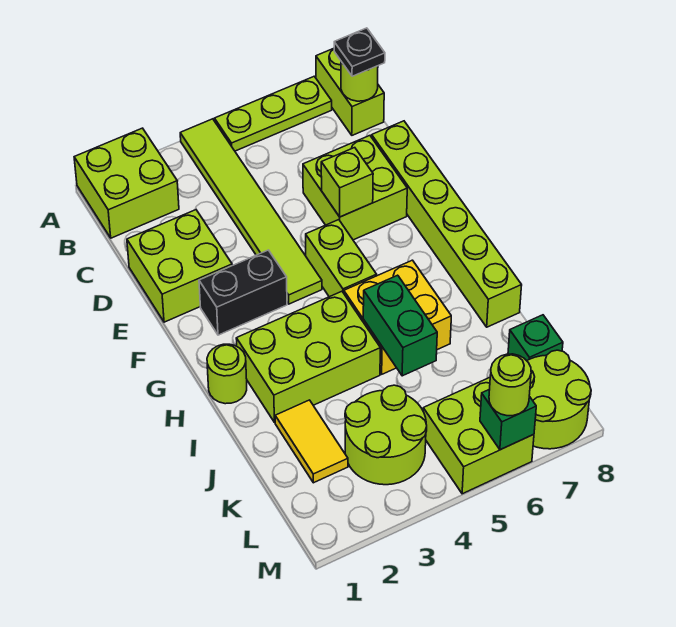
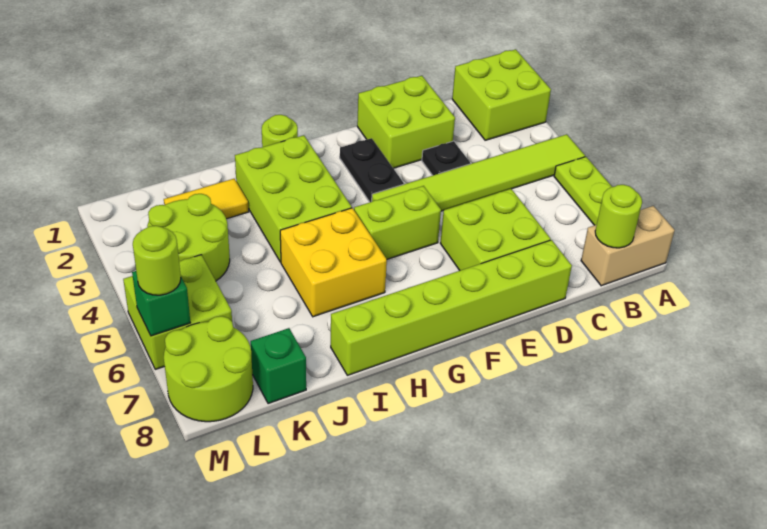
lime brick A8:B8 level 1 -> tan brick A8:B8 level 1
black plate B8 level 3 -> black plate D3 level 1
lime brick E6 level 2 -> none
black brick F2:F3 level 1 -> black plate F2:F3 level 1
green brick I5:J5 level 2 -> none

